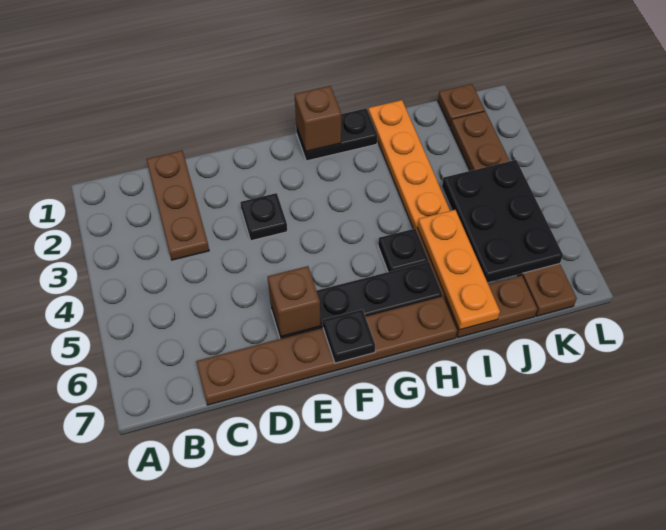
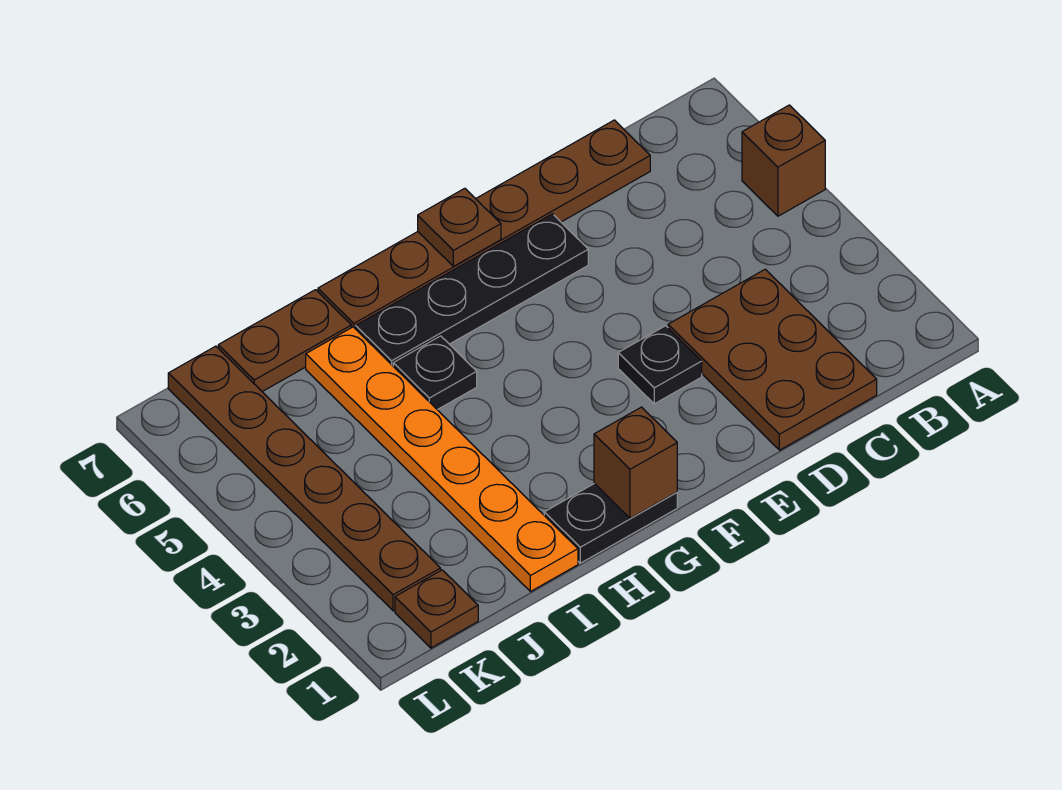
brown plate C1:C3 level 1 -> brown plate C1:D3 level 1
brown brick E6 level 2 -> brown brick A5 level 1
black plate F7 level 2 -> brown plate F7 level 2
orange plate I5:I7 level 2 -> none
black plate J4:K6 level 2 -> none

